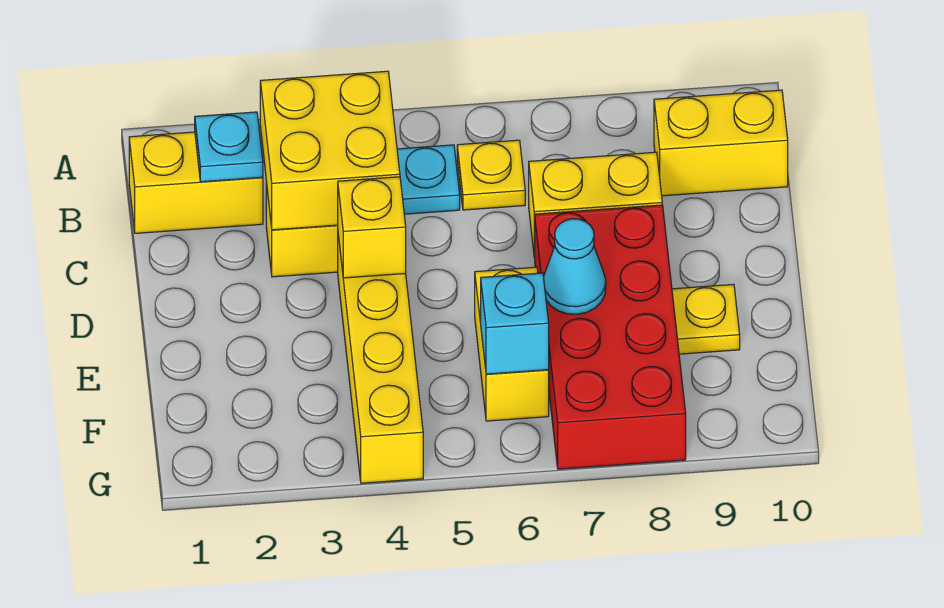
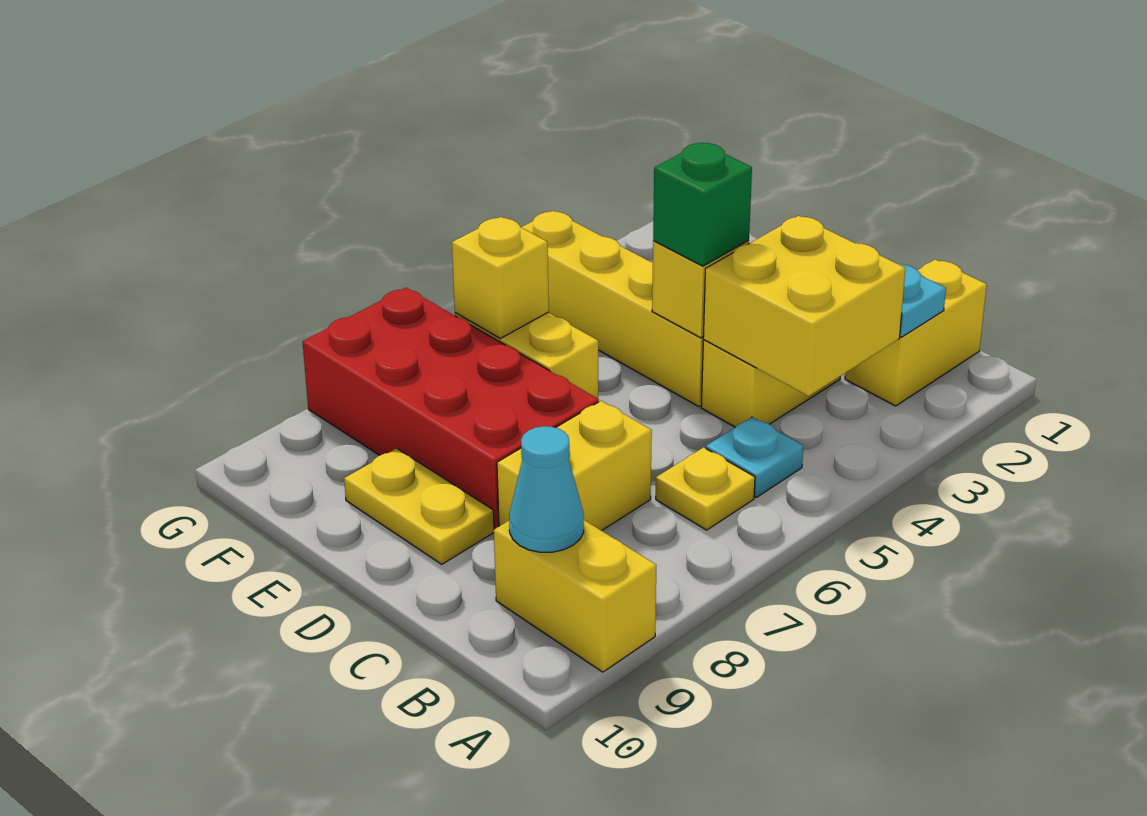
yellow brick B9:B10 level 1 -> yellow brick A9:B9 level 1
none -> green brick D4 level 3
cyan cone E7 level 2 -> cyan cone B9 level 2
yellow plate E9 level 1 -> yellow plate D9:E9 level 1
cyan brick F6 level 2 -> yellow brick F6 level 2

